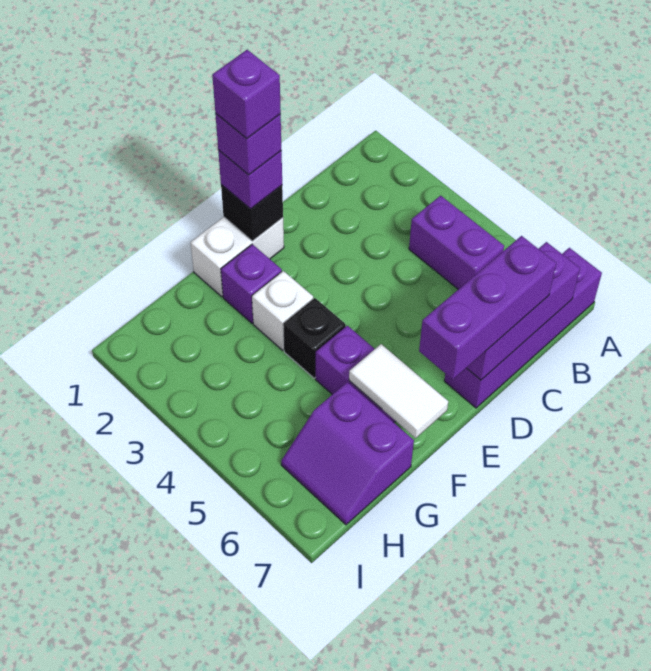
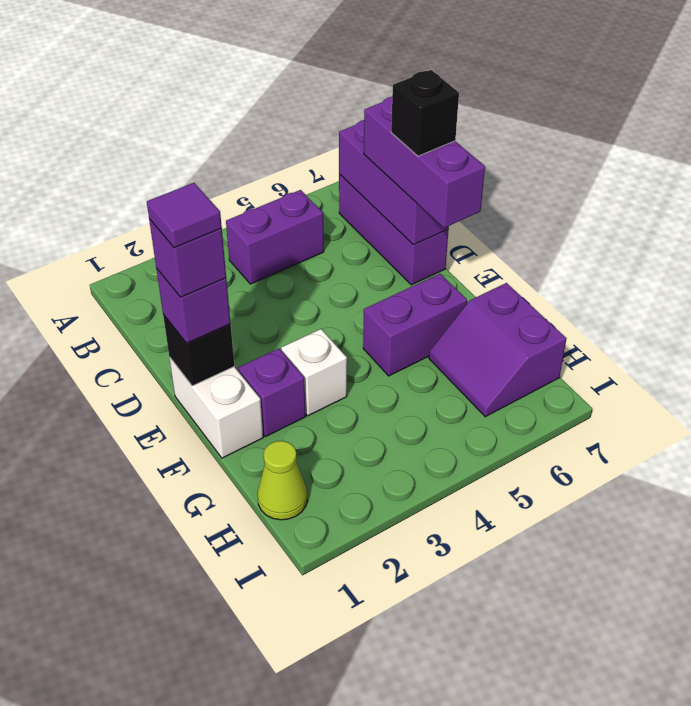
purple brick A7:D7 level 1 -> purple brick B7:D7 level 1
purple brick E1 level 5 -> purple tile E1 level 5
black brick F4 level 1 -> black brick D7 level 4
white tile F6:F7 level 2 -> none
purple slope G6:H7 level 1 top G -> purple slope G6:H7 level 1 top 7
none -> lime cone H1 level 1

